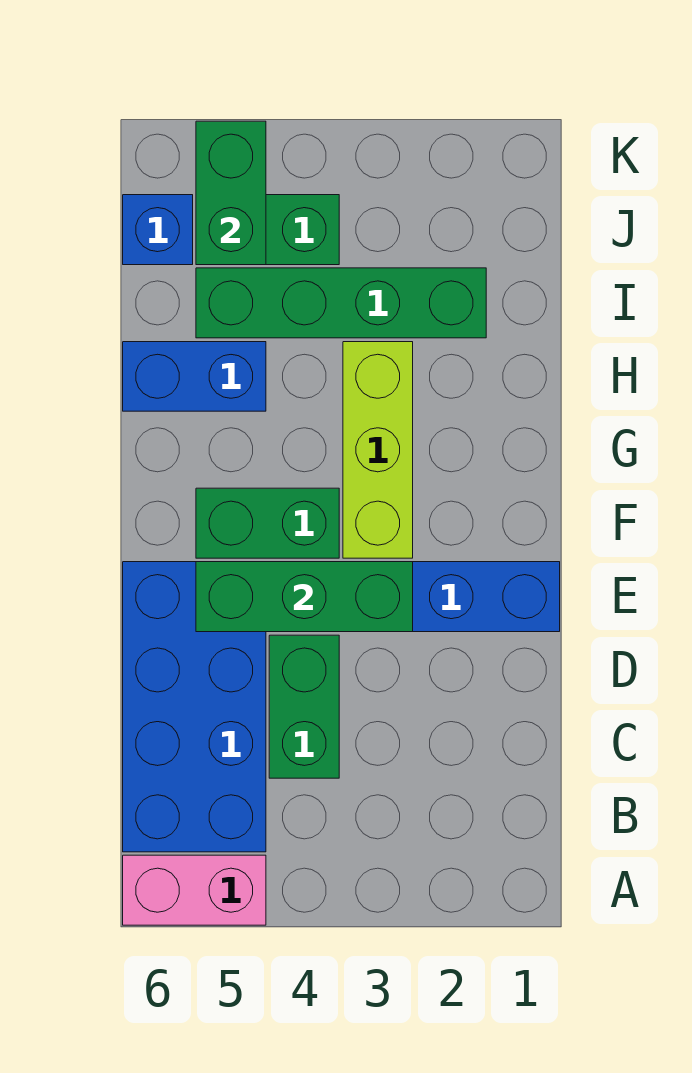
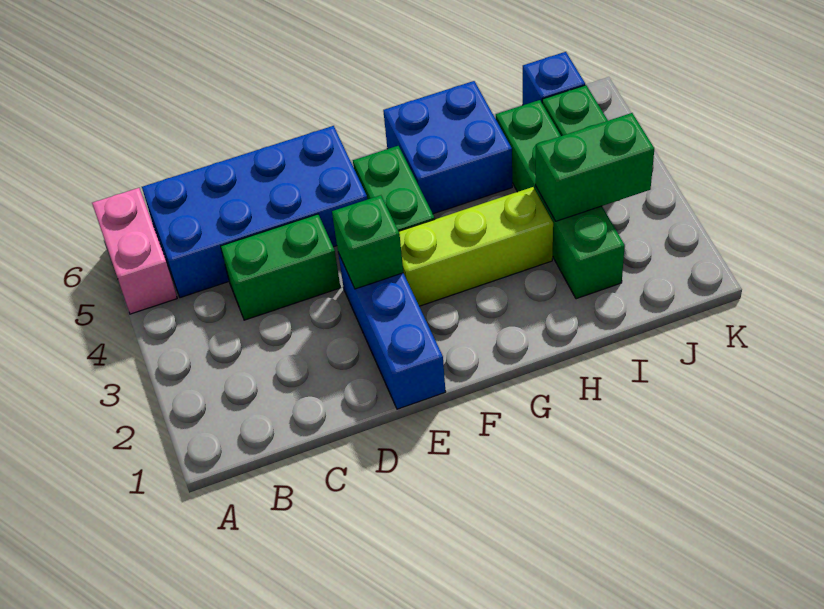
green brick E3:E5 level 2 -> green brick E3 level 2
blue brick H5:H6 level 1 -> blue brick G5:H6 level 1
green brick J5:K5 level 2 -> green brick I3:J3 level 2

